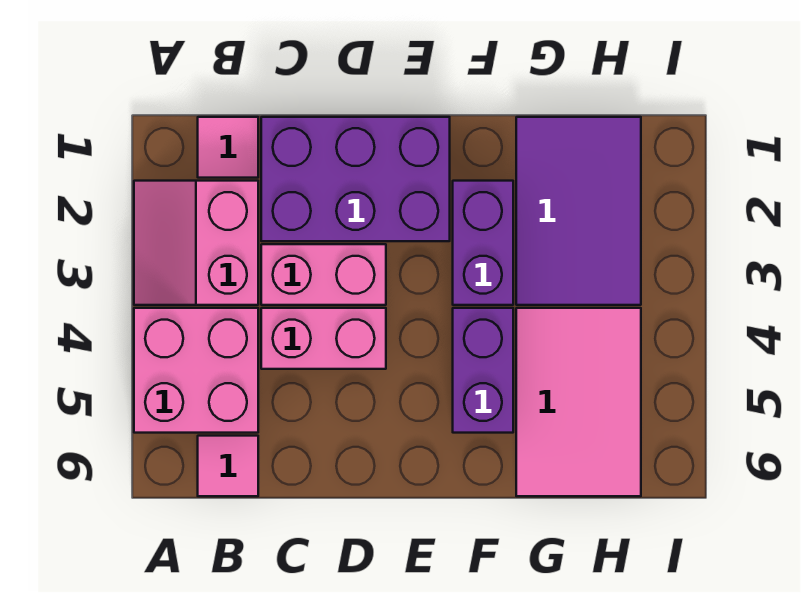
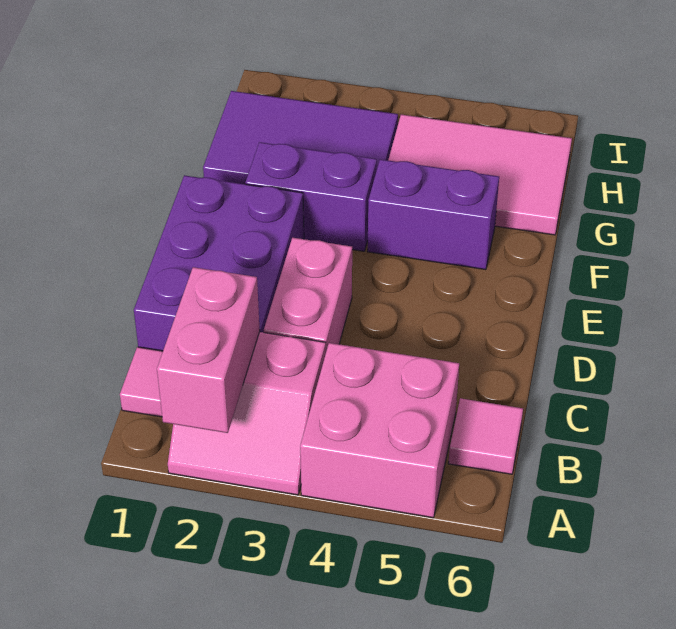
pink brick C4:D4 level 1 -> pink brick A2:B2 level 2

